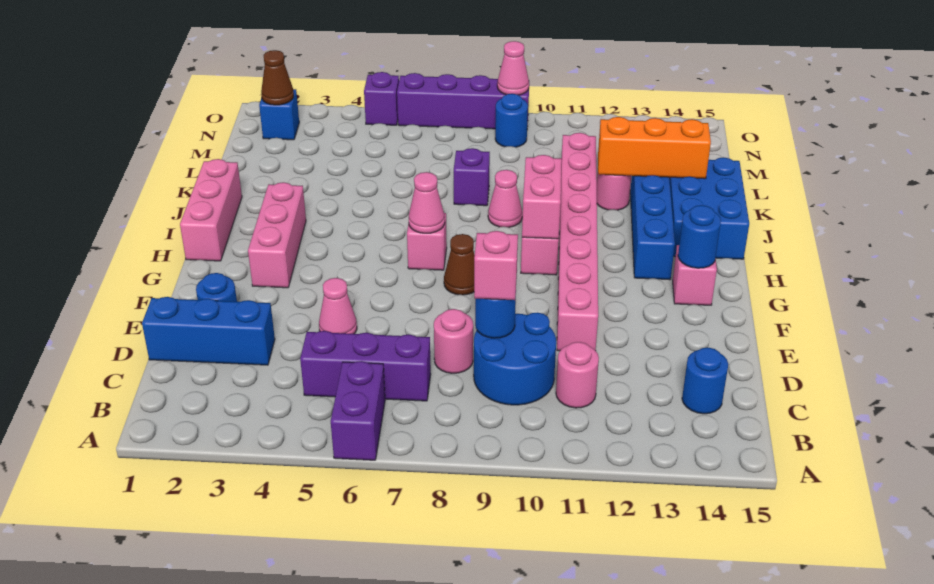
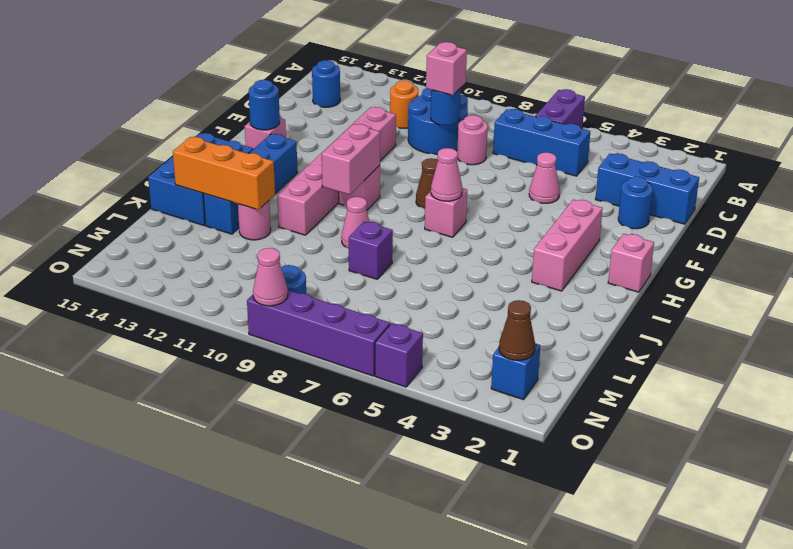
purple brick C5:C7 level 1 -> blue brick C5:C7 level 1
pink round brick C11 level 1 -> orange round brick C11 level 1
pink brick E11:L11 level 1 -> pink brick E11:J11 level 1
pink brick H1:J1 level 1 -> pink brick H1 level 1

